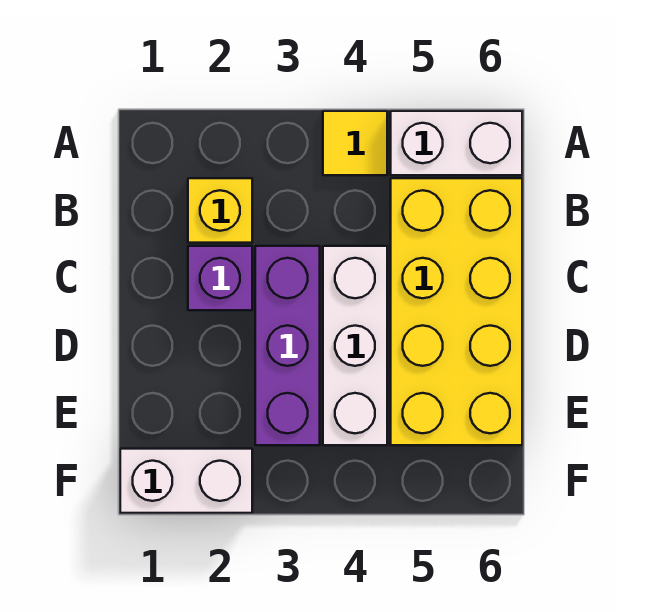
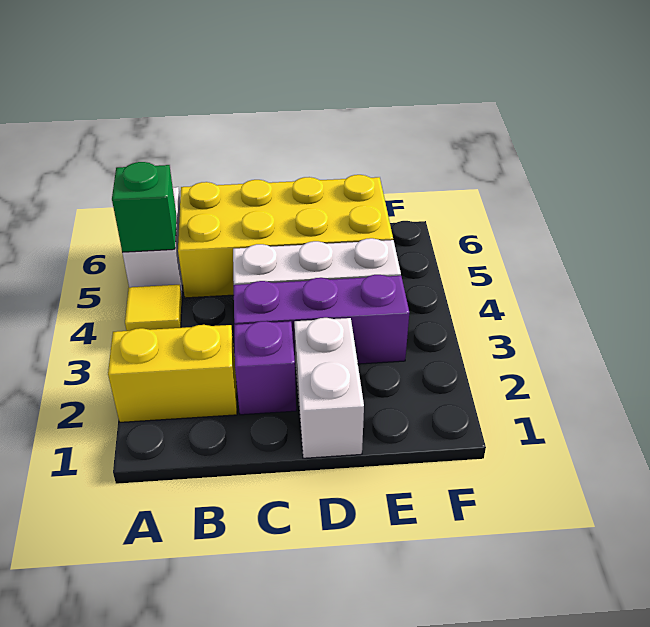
none -> green brick A5 level 2
yellow brick B2 level 1 -> yellow brick A2:B2 level 1
white brick F1:F2 level 1 -> white brick D1:D2 level 1

